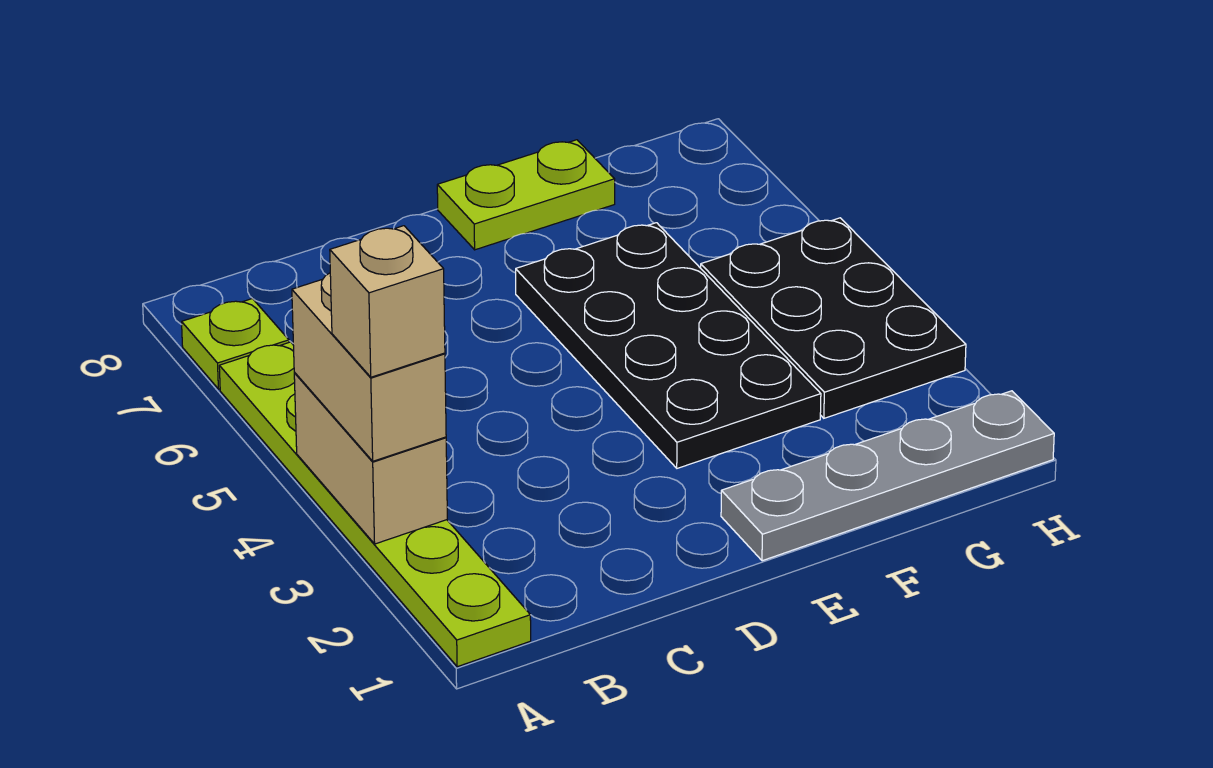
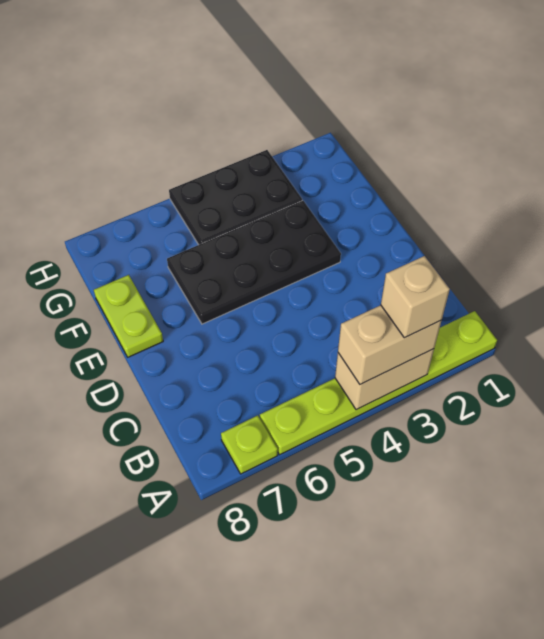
grey plate E1:H1 level 1 -> none

